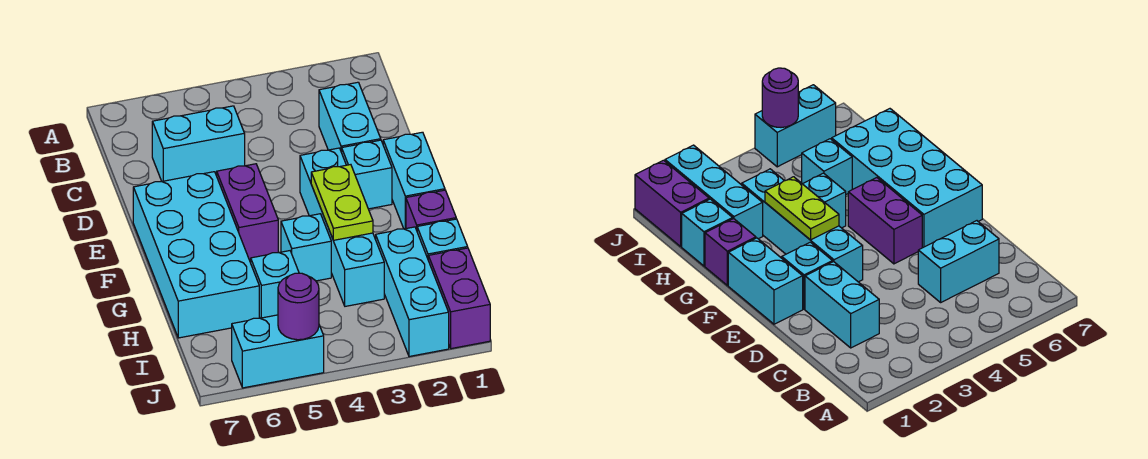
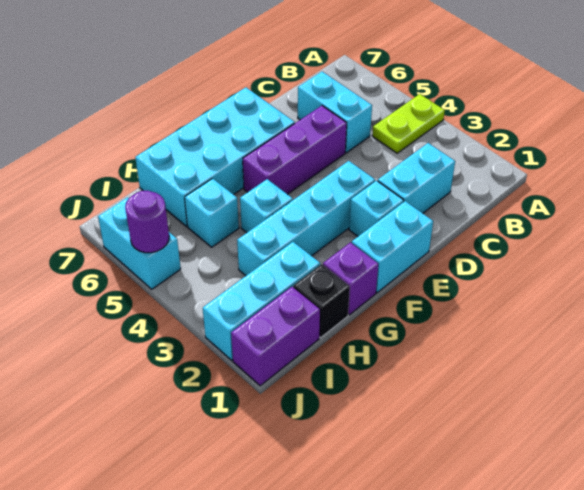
purple brick E5:F5 level 1 -> purple brick D5:F5 level 1
lime plate F3:G3 level 2 -> lime plate A4:B4 level 1
cyan brick H1 level 1 -> black brick H1 level 1

